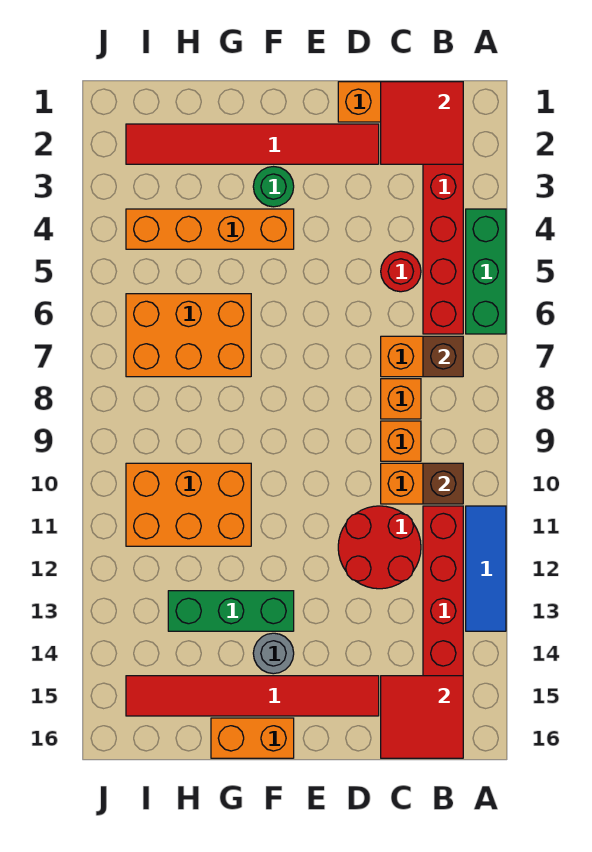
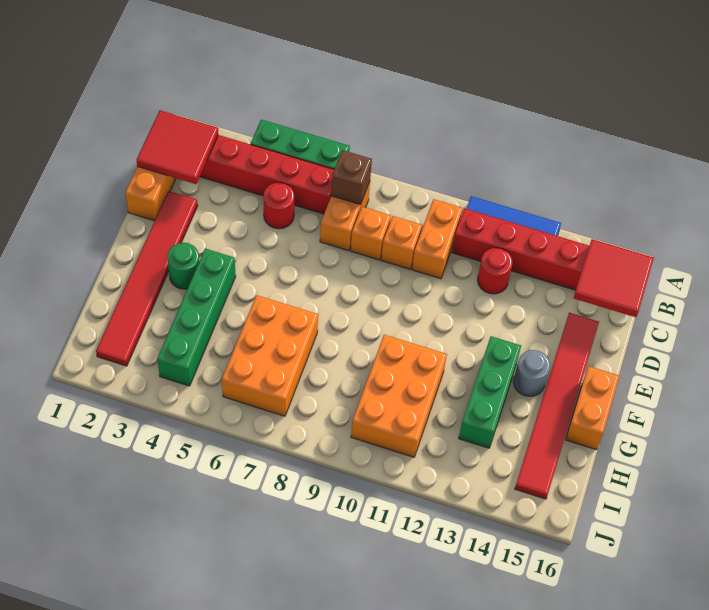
brown brick B10 level 2 -> none
red round brick C11:D12 level 1 -> red round brick C12 level 1
orange brick F4:I4 level 1 -> green brick F4:I4 level 1

